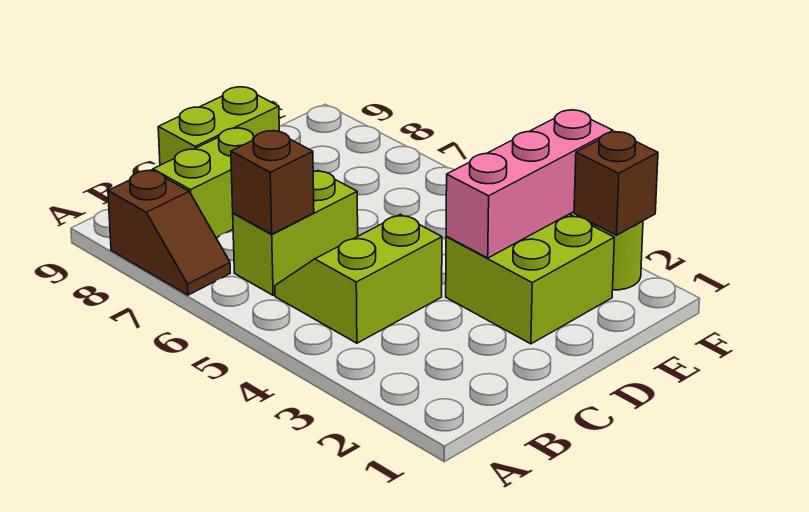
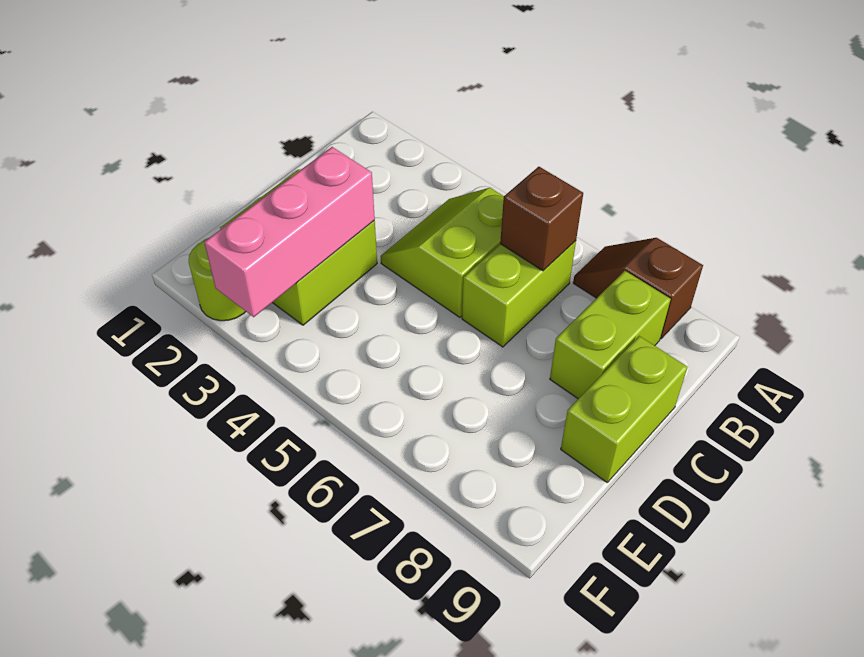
lime slope B4:C5 level 1 top 4 -> lime slope B4:C5 level 1 top 5
brown brick F2 level 2 -> none

